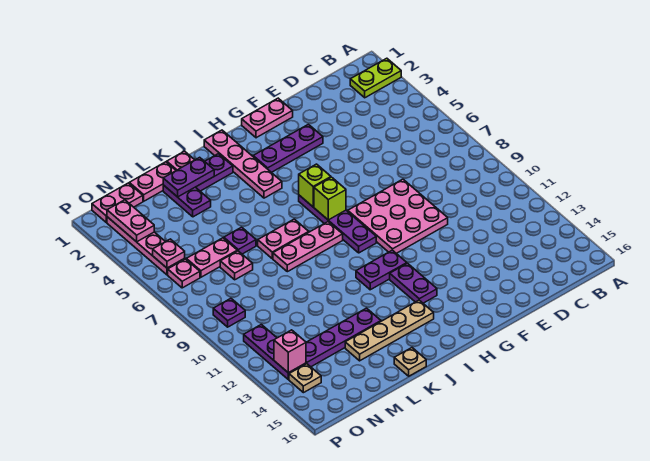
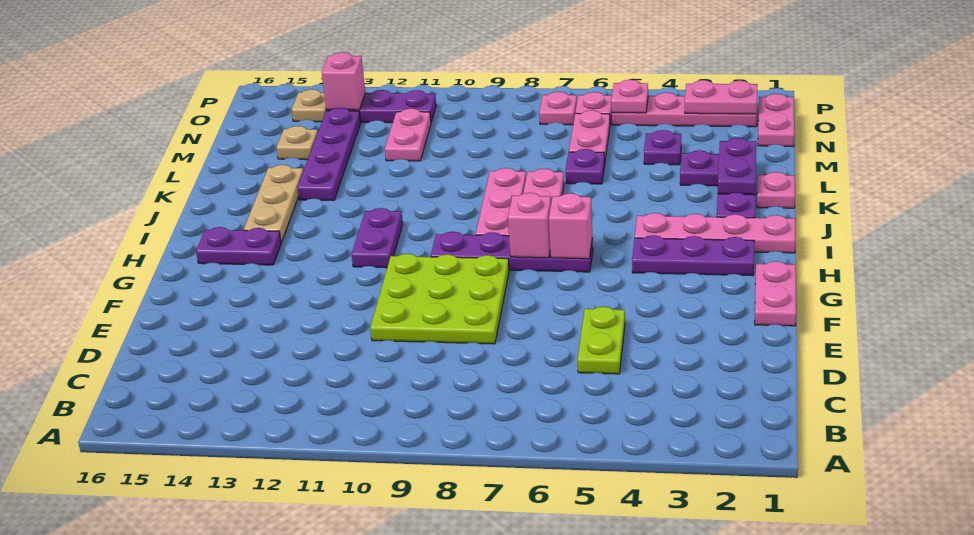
lime plate A2:B2 level 1 -> lime plate D5:E5 level 1
pink plate E8:G10 level 1 -> lime plate E8:G10 level 1
purple plate F3:H3 level 1 -> purple plate H2:H4 level 1
lime brick H6 level 2 -> pink brick H6 level 2
lime brick H7 level 2 -> pink brick H7 level 2
purple plate H12:H13 level 1 -> purple plate H14:H15 level 1
tan plate I14:L14 level 1 -> tan plate I14:K14 level 1
tan plate K16 level 1 -> tan plate M14 level 1
pink plate L1:M1 level 1 -> pink plate M11:N11 level 1
pink plate M7 level 1 -> pink plate O7 level 1
purple plate O9 level 1 -> purple plate M4 level 1

